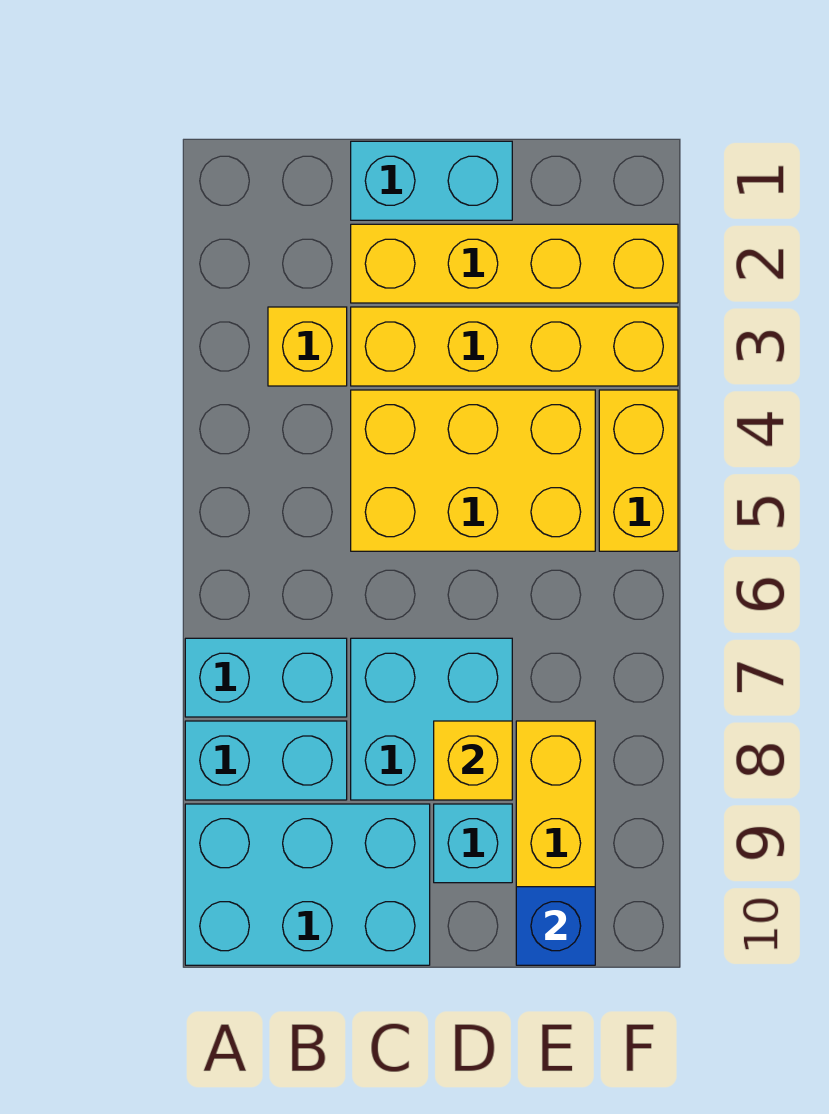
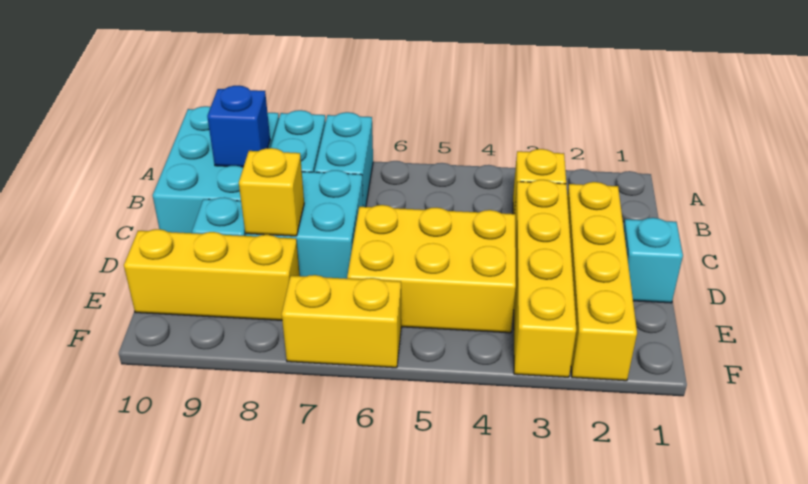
cyan brick C1:D1 level 1 -> cyan brick D1 level 1
yellow brick C4:E5 level 1 -> yellow brick D4:E6 level 1
blue brick E10 level 2 -> blue brick B9 level 2
yellow brick F4:F5 level 1 -> yellow brick F6:F7 level 1

